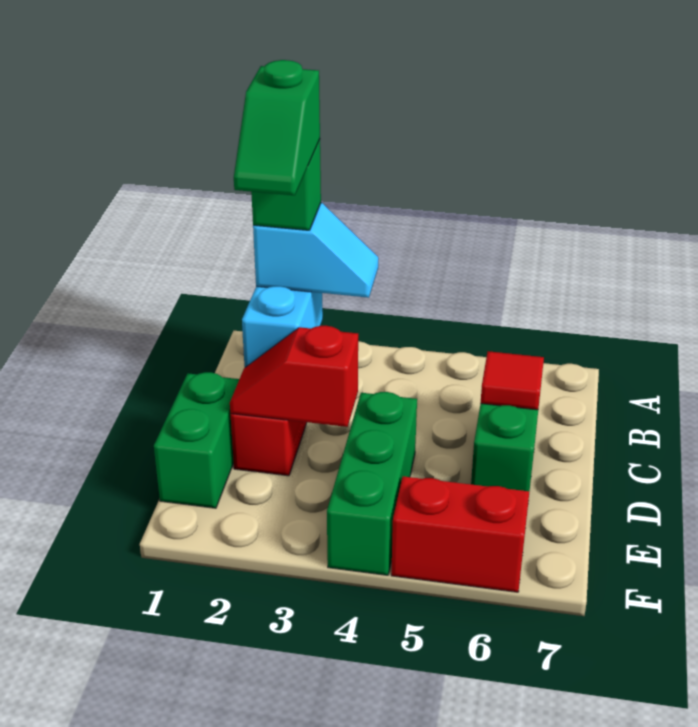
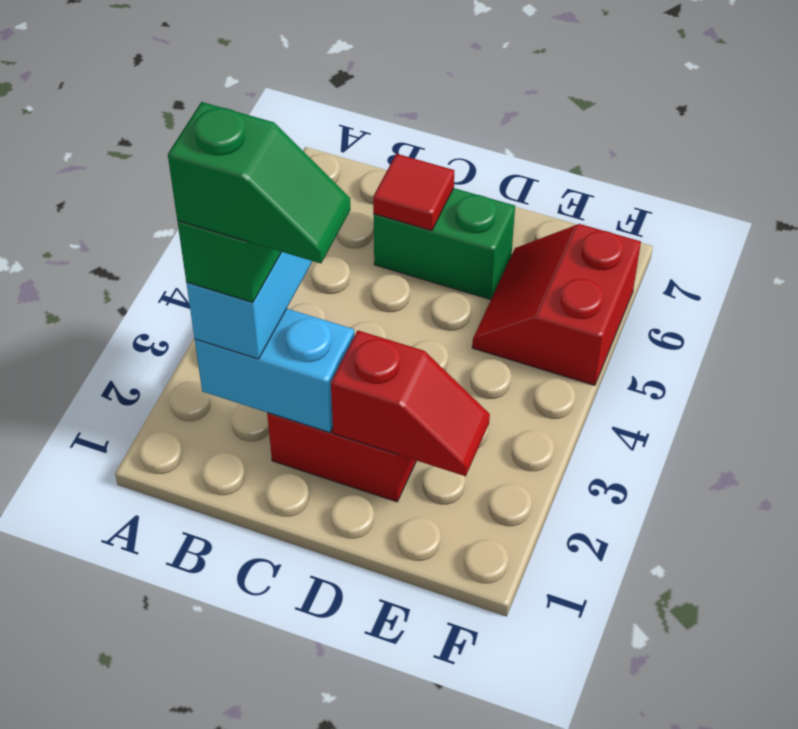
green brick D1:E1 level 1 -> none
red slope D2:D3 level 2 top 3 -> red slope D2:E2 level 2 top D
green brick D4:F4 level 1 -> none

